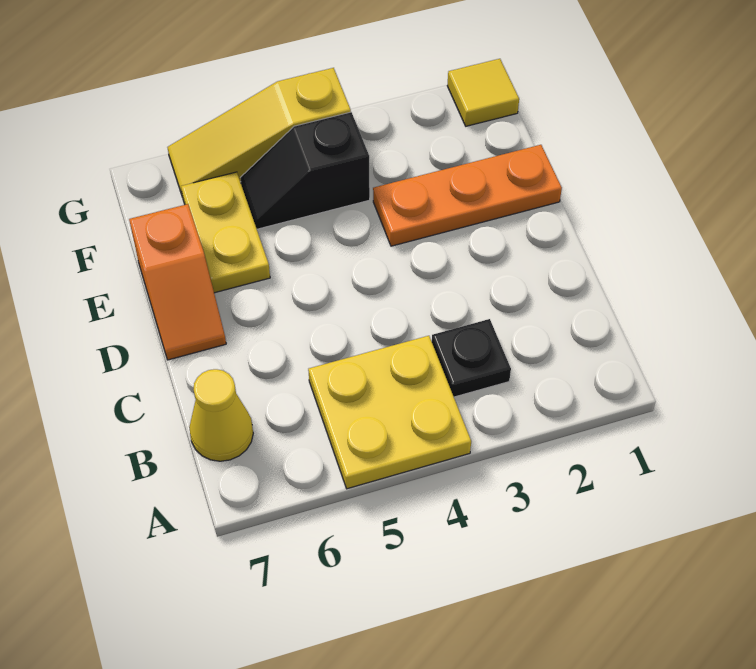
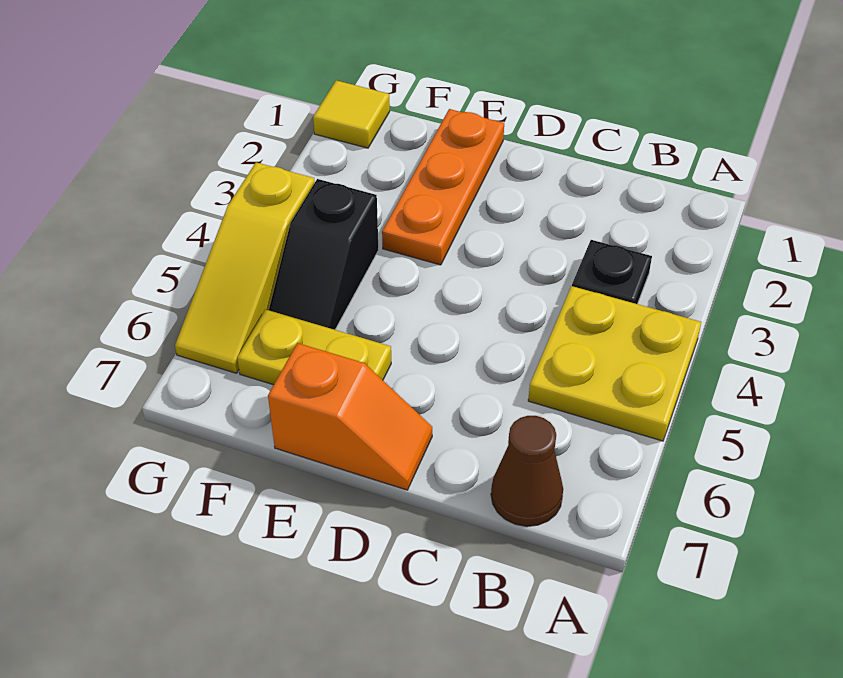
yellow cone B7 level 1 -> brown cone B7 level 1

